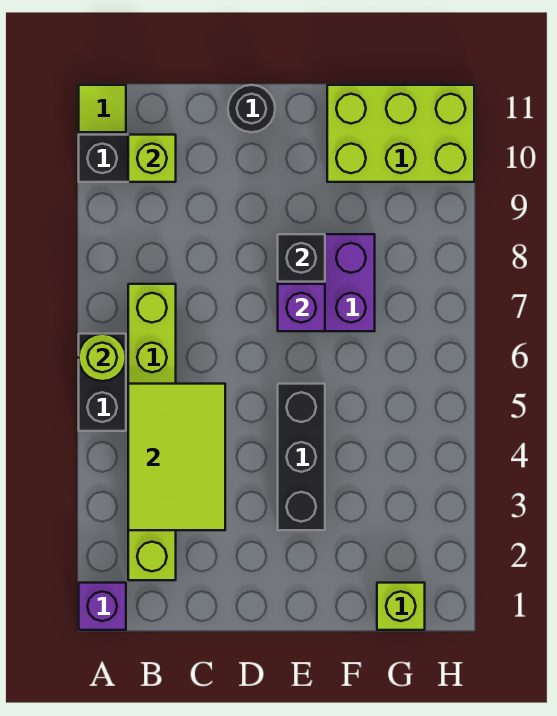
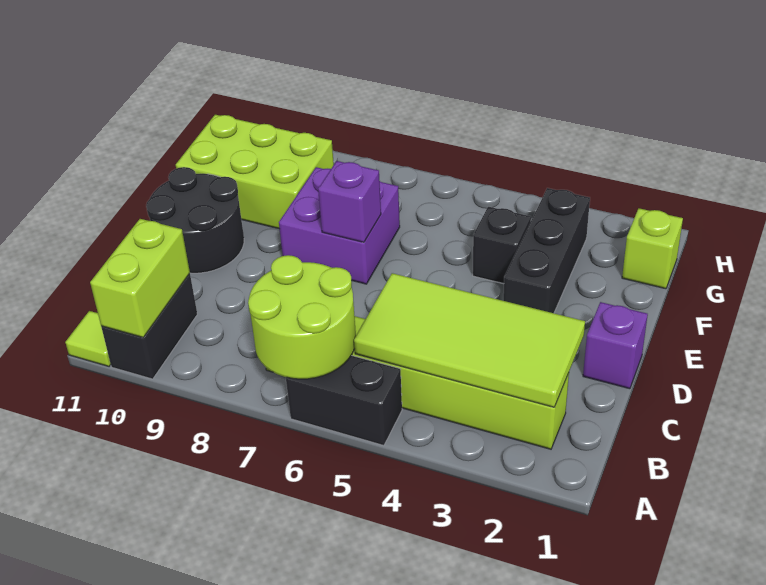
purple brick A1 level 1 -> purple brick D1 level 1
lime round brick A6 level 2 -> lime round brick A6:B7 level 2
lime tile B3:C5 level 2 -> lime tile B2:C5 level 2
lime brick B10 level 2 -> lime brick A10:B10 level 2
black round brick D11 level 1 -> black round brick D10:E11 level 1
black brick E3:E5 level 1 -> black brick E3:G3 level 1
black brick E8 level 2 -> black brick F4 level 1
lime brick F10:H11 level 1 -> lime brick F9:G11 level 1

